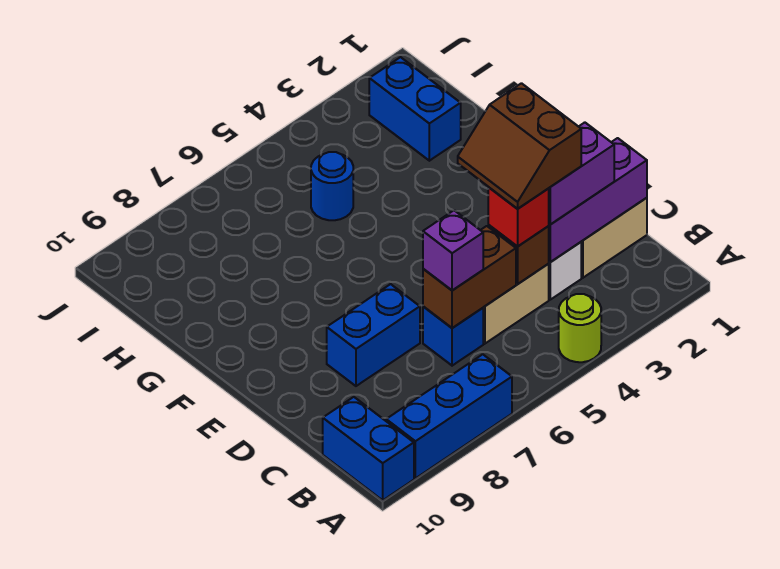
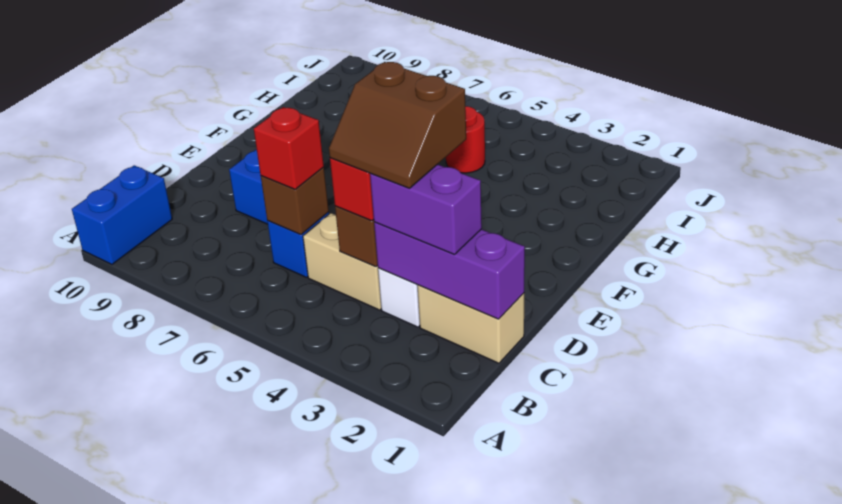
lime round brick A4 level 1 -> none
blue brick A7:A9 level 1 -> none
brown slope C3:D4 level 4 top 3 -> brown slope C3:D4 level 4 top D
brown brick C5:C6 level 2 -> brown brick C6 level 2
purple brick C6 level 3 -> red brick C6 level 3
blue brick H2:I2 level 1 -> none
blue round brick H5 level 1 -> red round brick H5 level 1

